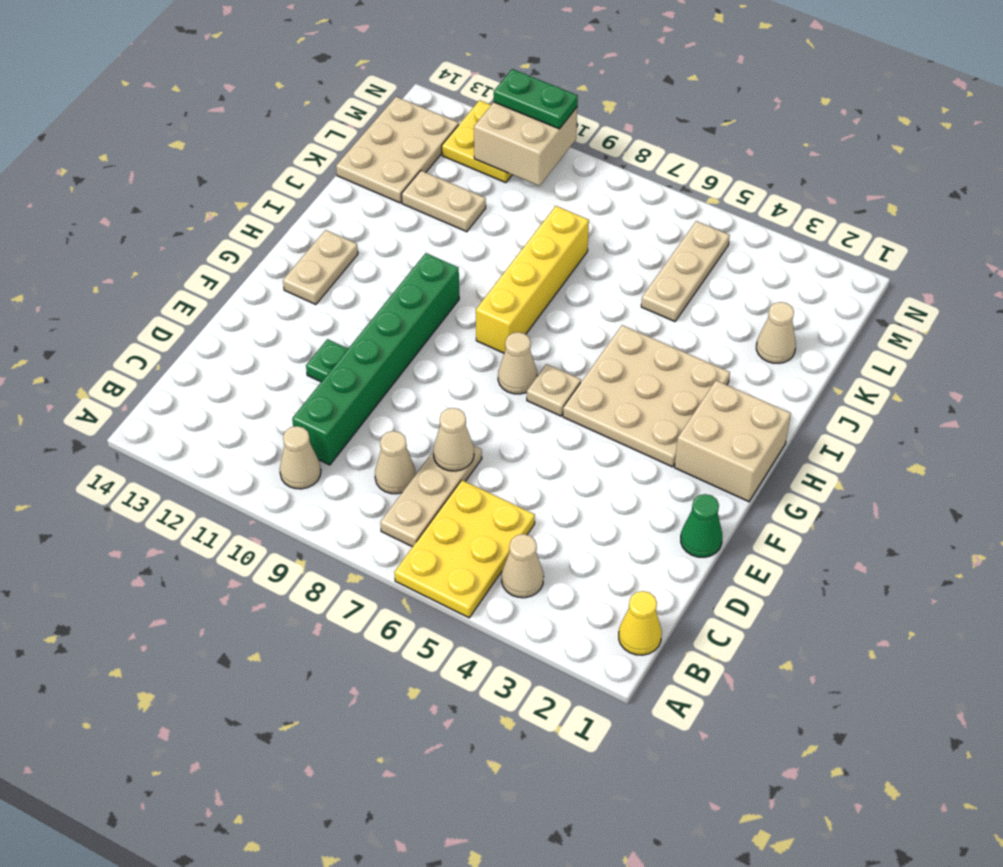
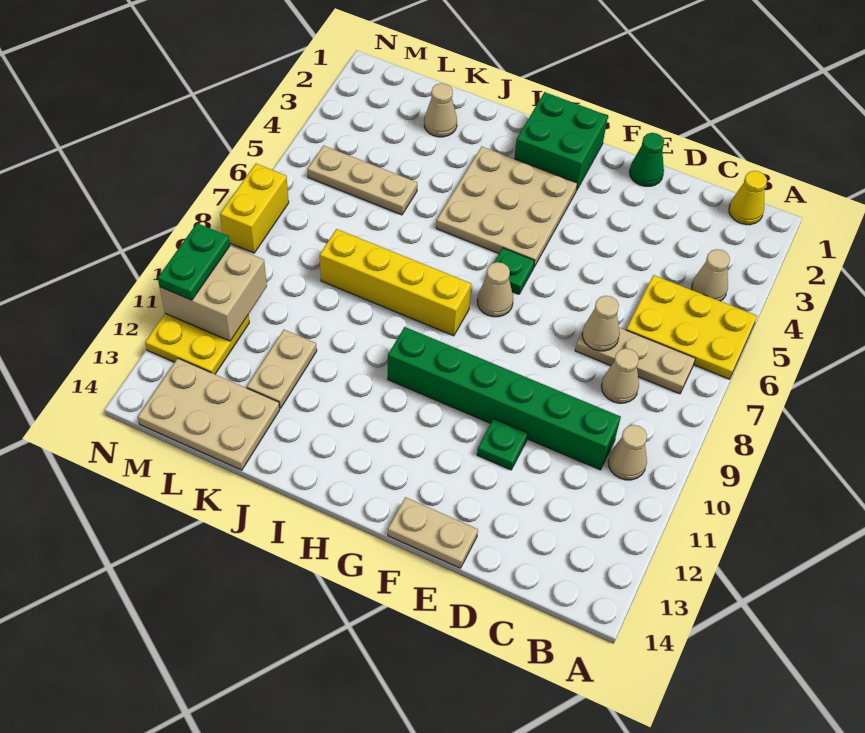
tan brick G1:H2 level 1 -> green brick G1:H2 level 1
tan plate G6 level 1 -> green plate G6 level 1
tan plate G13:H13 level 1 -> tan plate E14:F14 level 1
none -> yellow brick N7:N8 level 1

